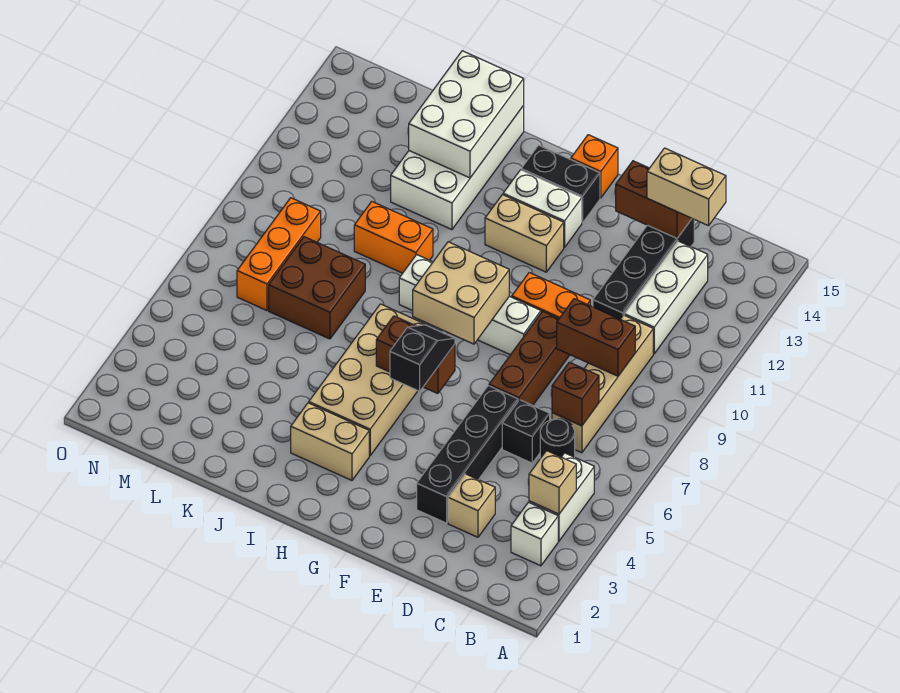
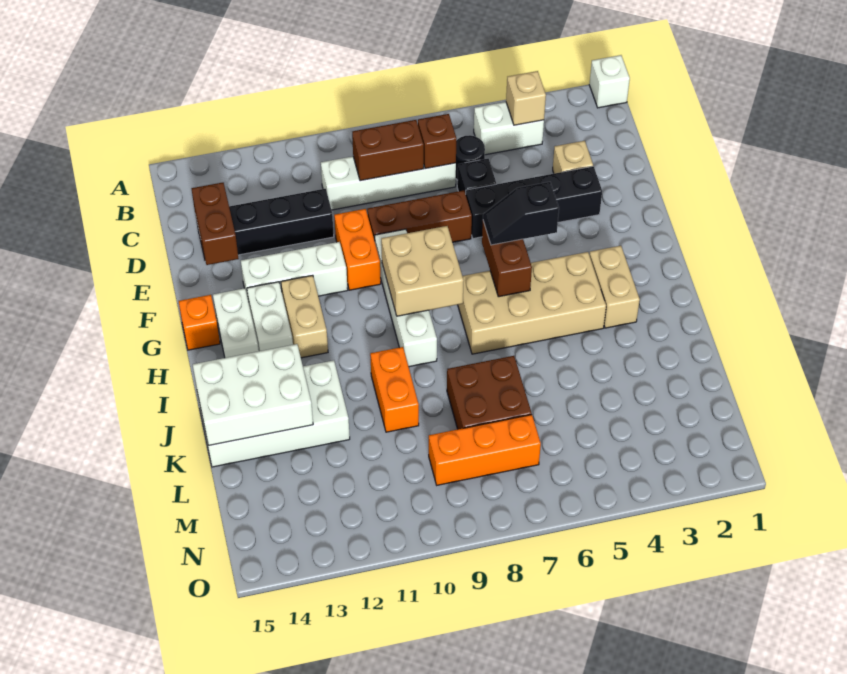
white brick B3 level 1 -> white brick A1 level 1
tan brick C7:C10 level 1 -> white brick C7:C10 level 1
brown brick C9:D9 level 2 -> brown brick C8:C9 level 2
white brick C11:C13 level 1 -> white brick F11:F13 level 1
tan brick C14:D14 level 3 -> none
black brick G14:H14 level 1 -> white brick G14:H14 level 1

